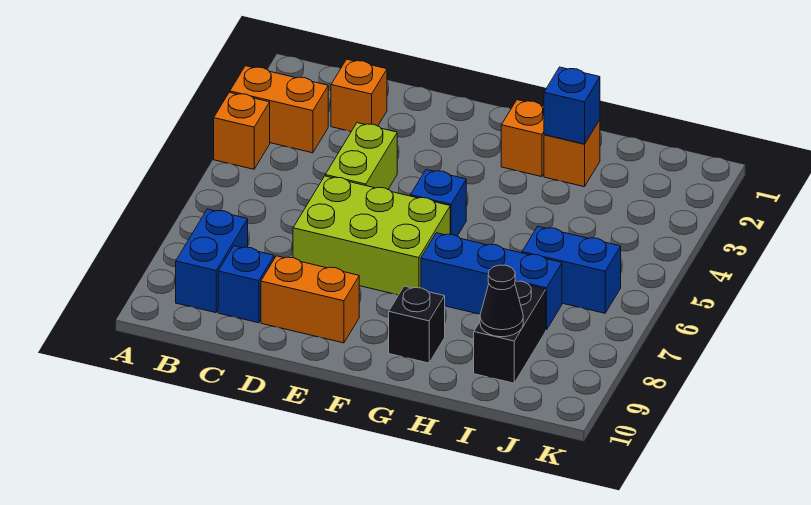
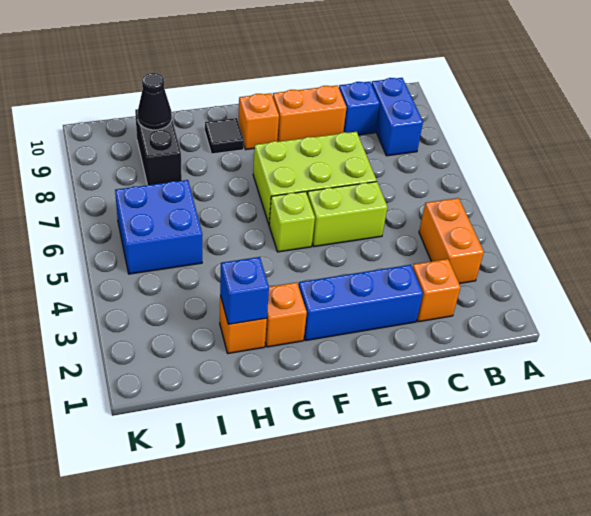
orange brick A3:B3 level 1 -> orange brick B3:B4 level 1
orange brick A4 level 1 -> orange brick F9 level 1
lime brick D4:D5 level 1 -> lime brick D5:E5 level 1
blue brick F5 level 1 -> lime brick F5 level 1
blue brick G7:I7 level 1 -> blue brick D2:F2 level 1
black brick G9 level 1 -> black tile G9 level 1
blue brick I6:J6 level 1 -> blue brick I5:J6 level 1

